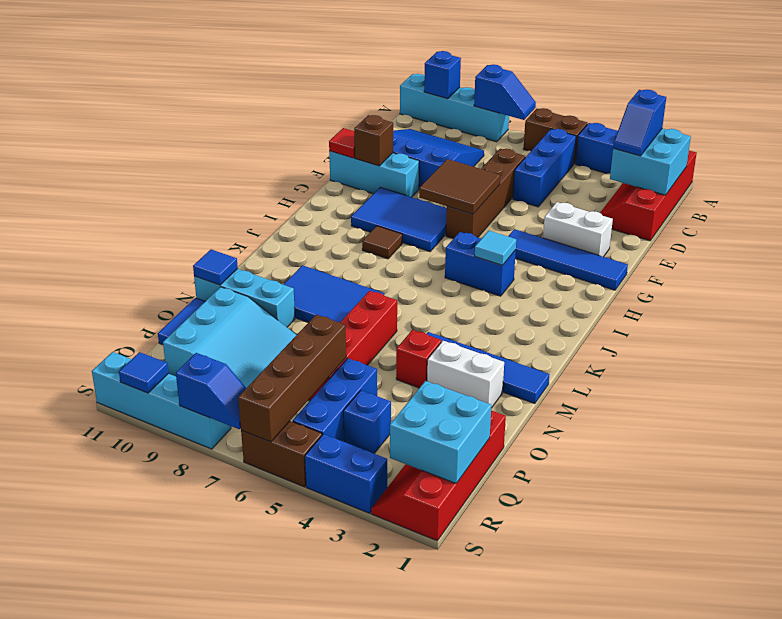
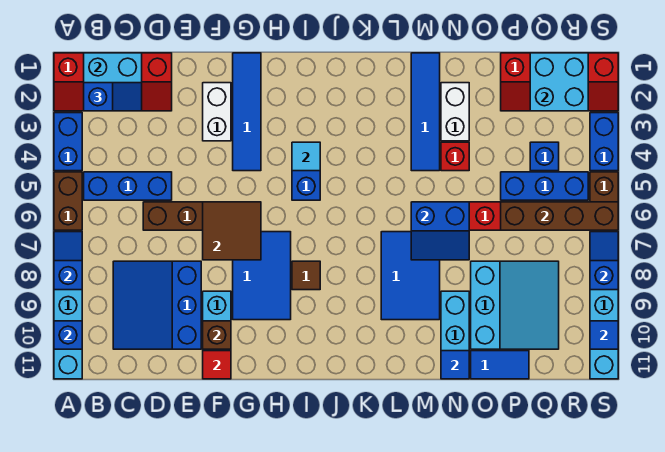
none -> blue slope M6:N7 level 2 top 6
cyan slope O8:Q10 level 1 top 10 -> cyan slope O8:Q10 level 1 top O

